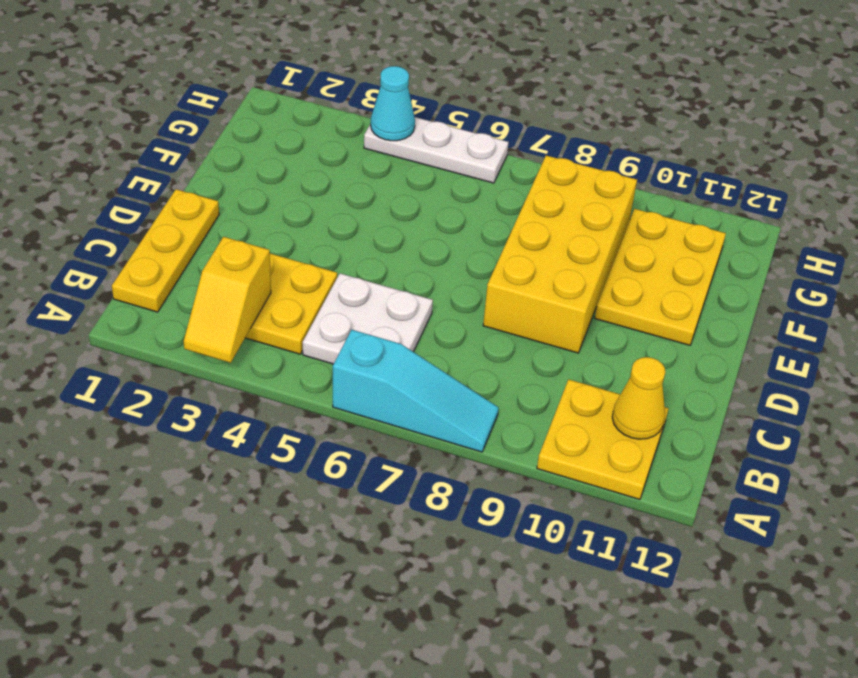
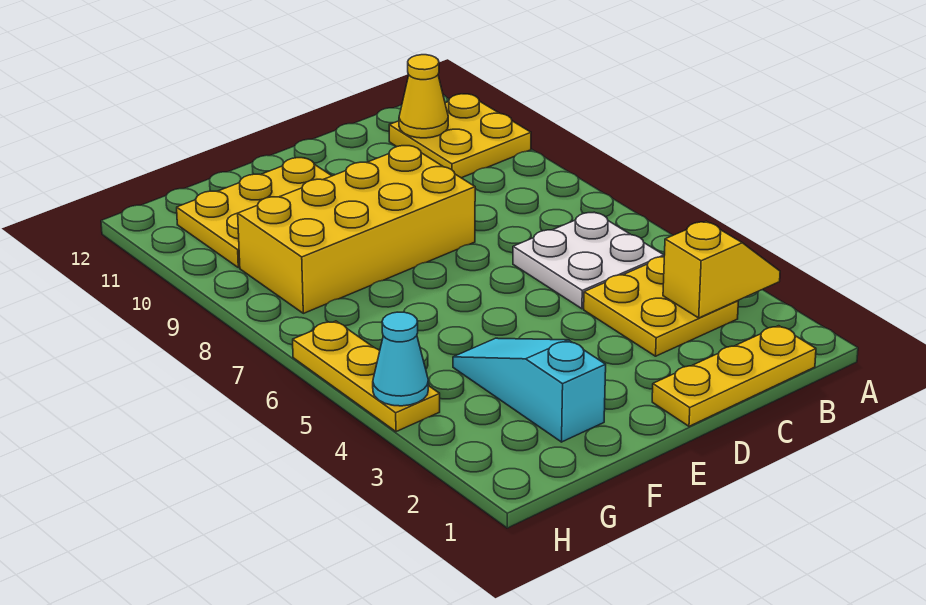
cyan slope A6:A8 level 1 top 6 -> cyan slope F2:F4 level 1 top 2
white plate H4:H6 level 1 -> yellow plate H4:H6 level 1

